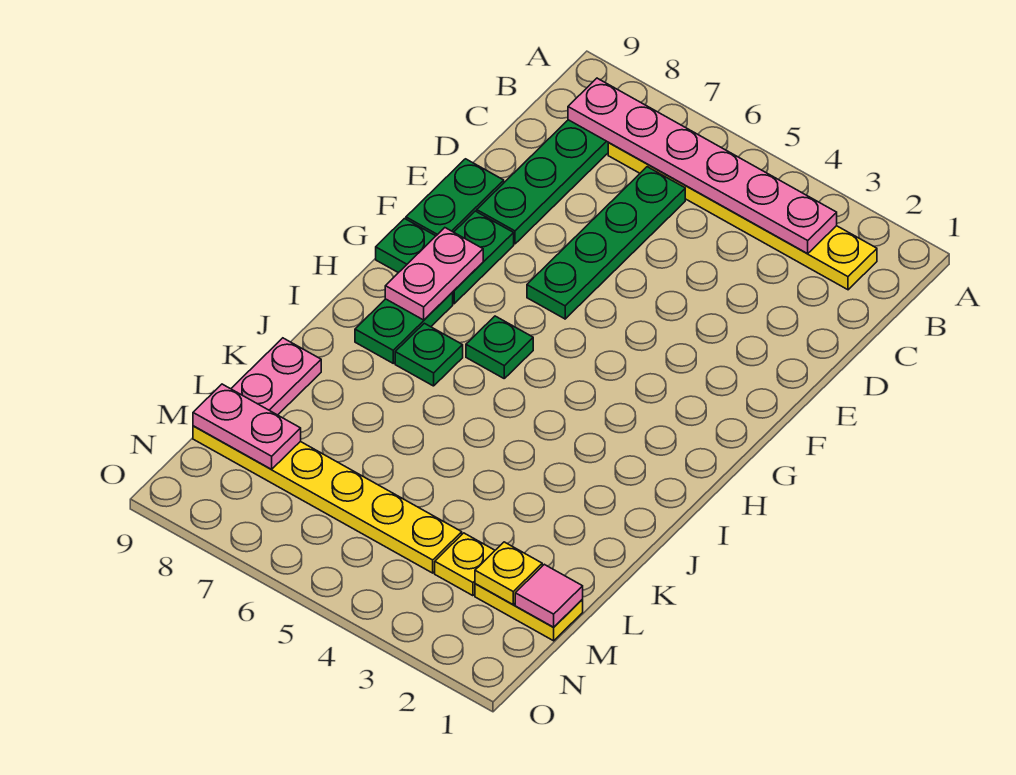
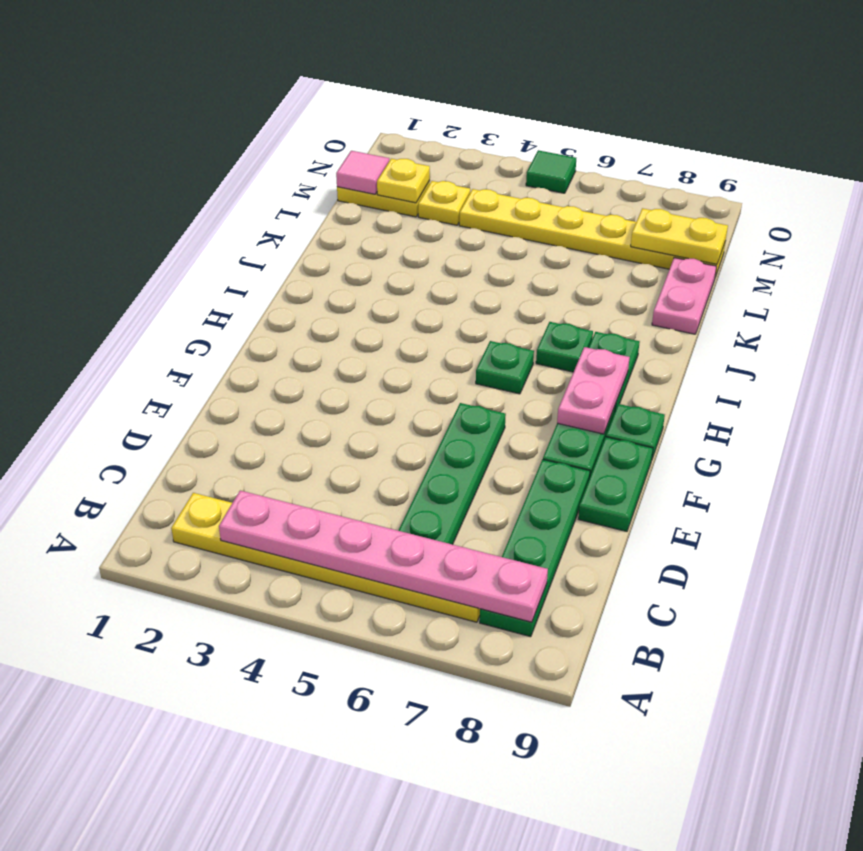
pink plate M8:M9 level 2 -> yellow plate M8:M9 level 2
none -> green tile O5 level 1

